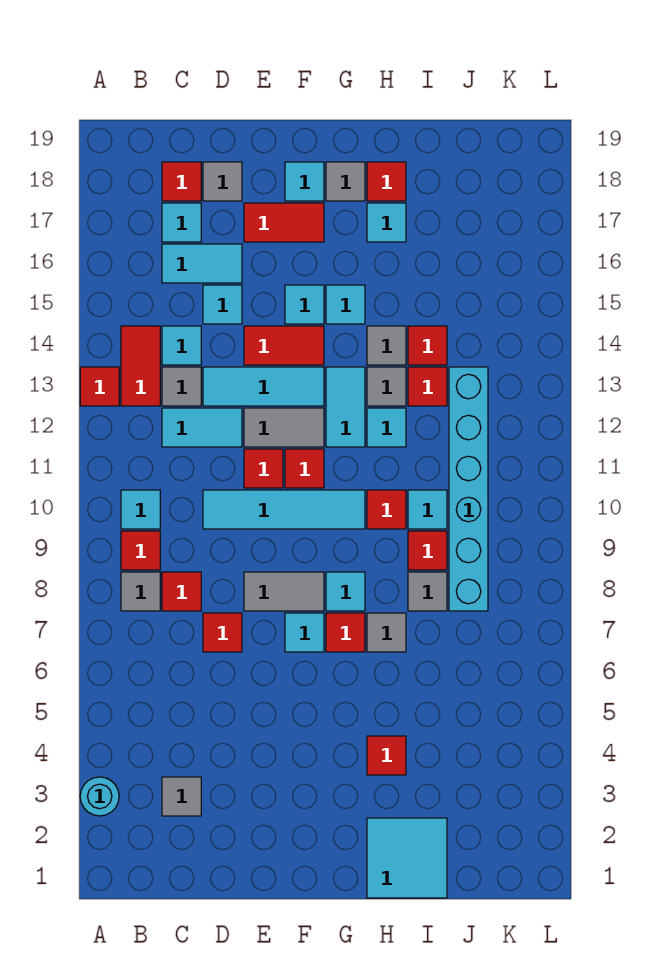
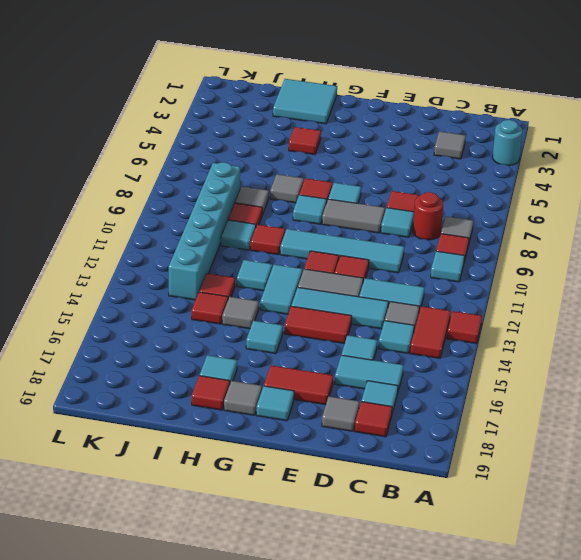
red tile C8 level 1 -> red round brick C8 level 1
cyan tile F15 level 1 -> cyan tile D8 level 1
grey tile H13 level 1 -> none

